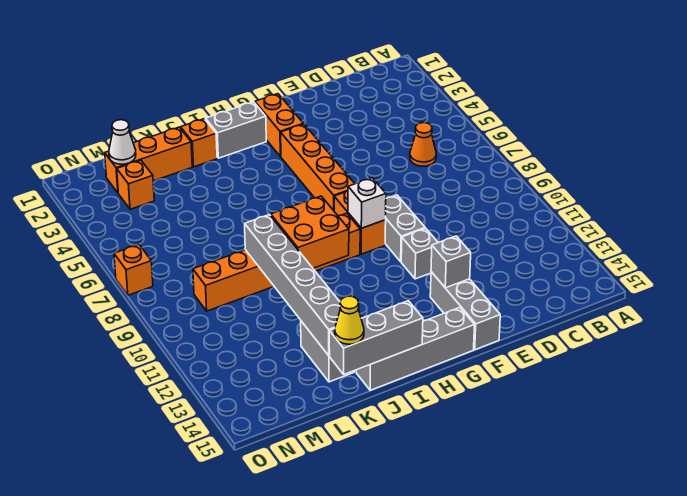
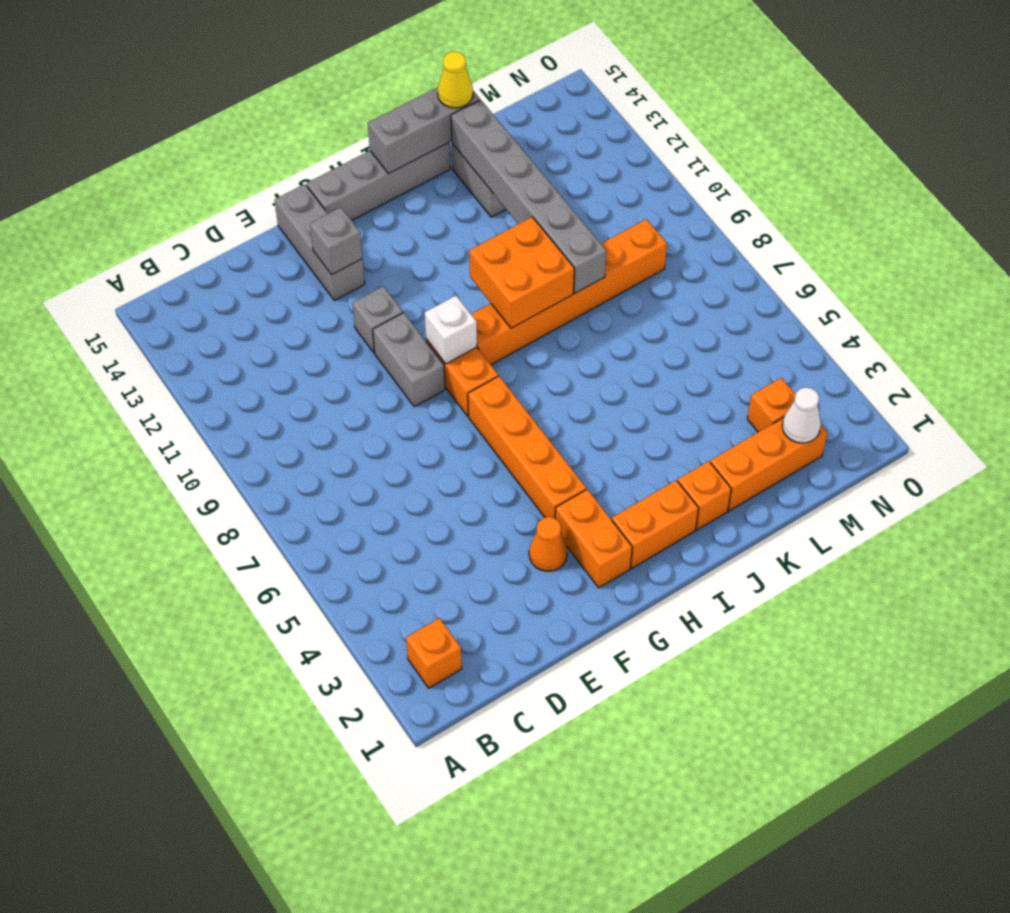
orange cone C6 level 1 -> orange cone F3 level 1
grey brick H2:I2 level 1 -> orange brick H2:I2 level 1
orange brick O7 level 1 -> orange brick B2 level 1

